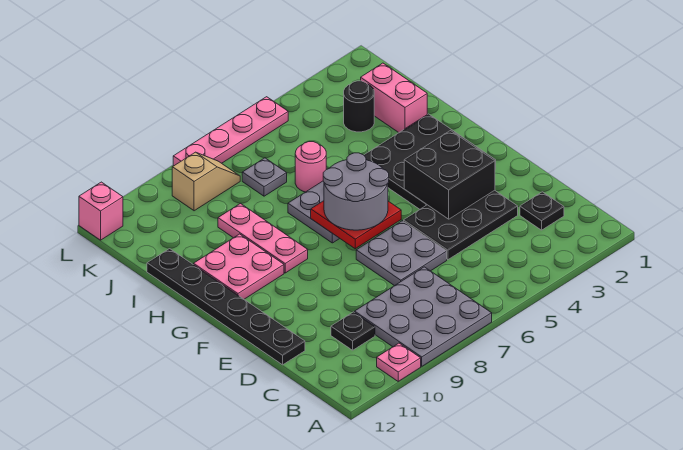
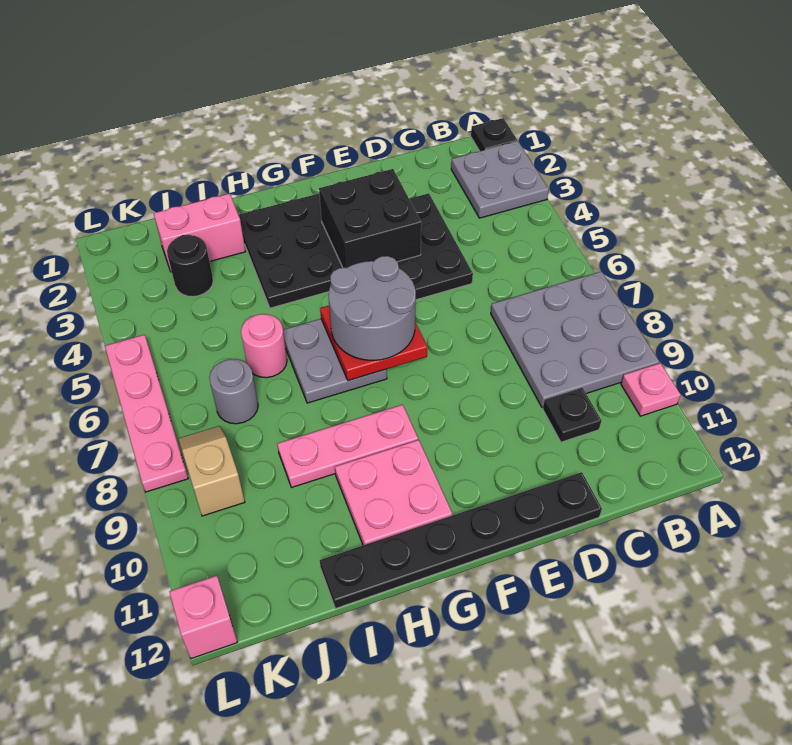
black plate C2 level 1 -> black plate A1 level 1
grey plate D6:E7 level 1 -> grey plate A2:B3 level 1
grey plate J7 level 1 -> grey round brick J7 level 1

